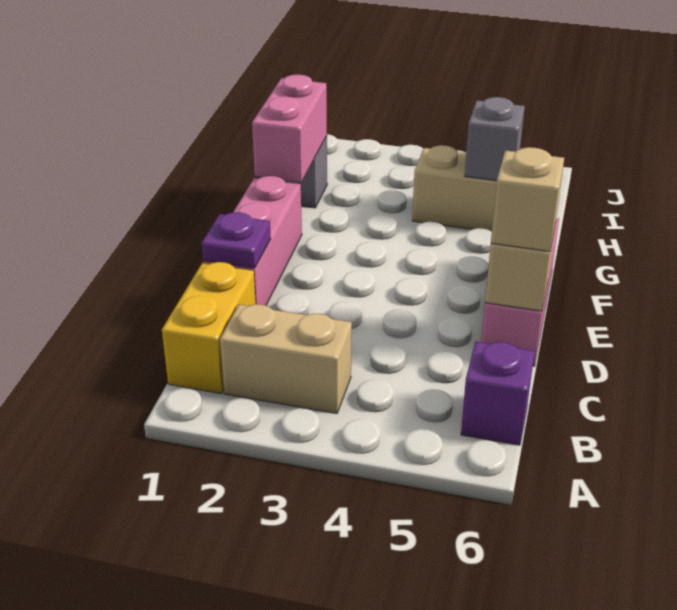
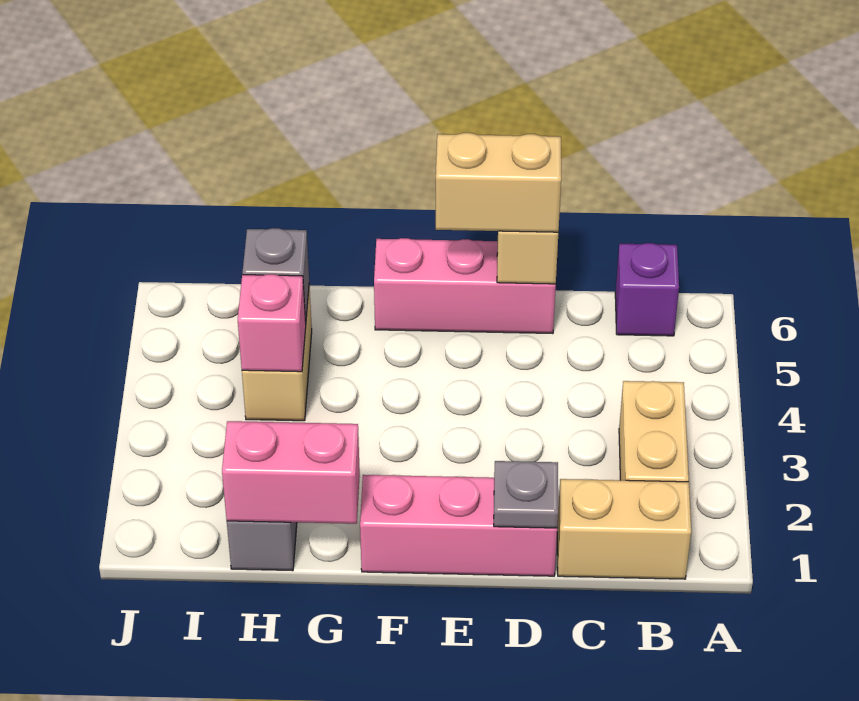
yellow brick B1:C1 level 1 -> tan brick B1:C1 level 1
purple plate D1 level 2 -> grey plate D1 level 2
tan brick D6 level 3 -> tan brick D6:E6 level 3
none -> pink brick H4 level 2

